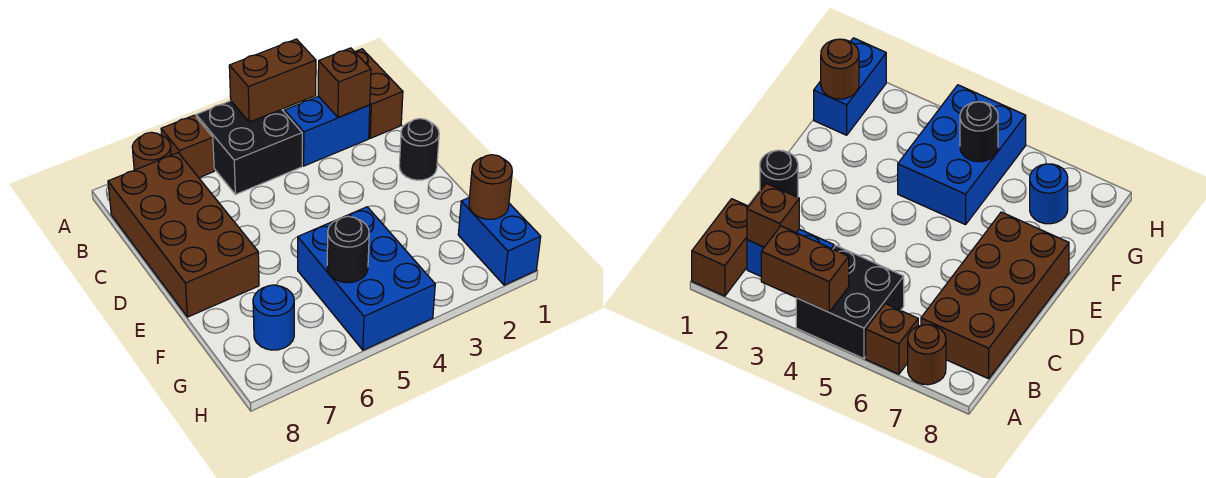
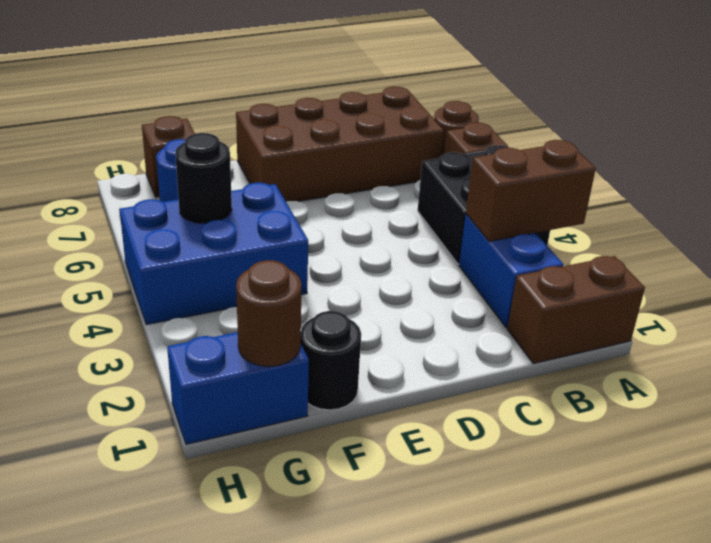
brown brick A3:A4 level 2 -> brown brick A3:B3 level 2
brown brick B2 level 2 -> brown brick G8 level 1
black round brick D1 level 1 -> black round brick F1 level 1

